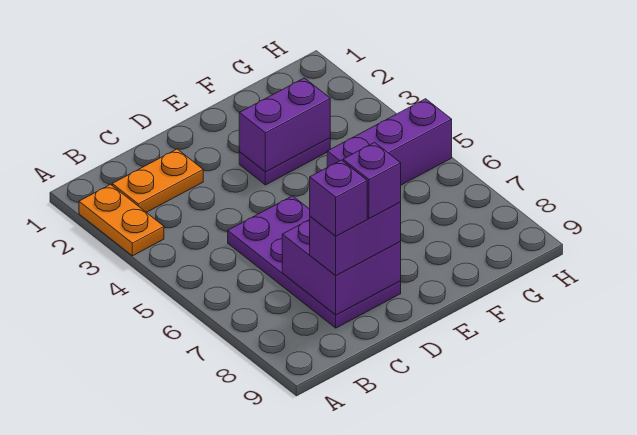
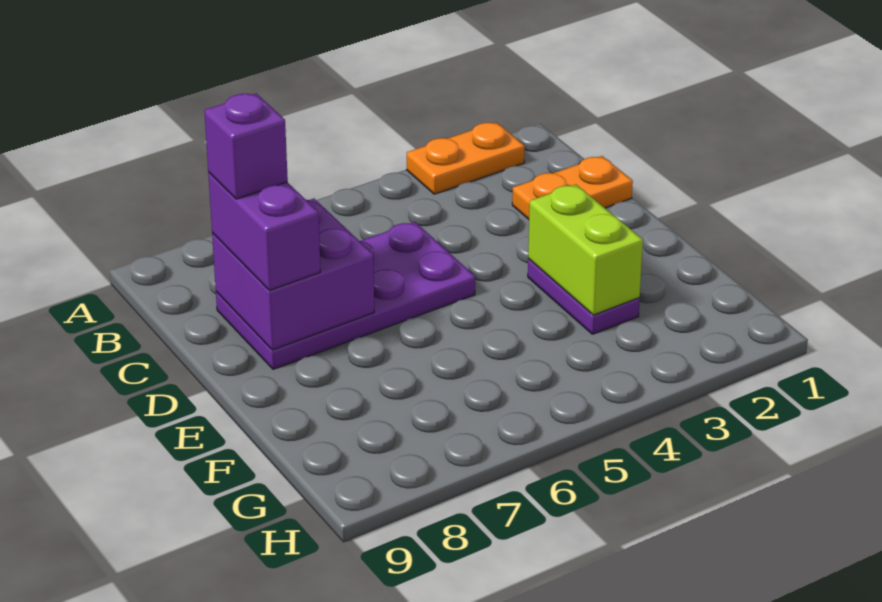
orange plate B2:C2 level 1 -> orange plate C1:C2 level 1
purple brick D8 level 4 -> none
purple brick E3:F3 level 2 -> lime brick E3:F3 level 2
purple brick F5:H5 level 1 -> none

